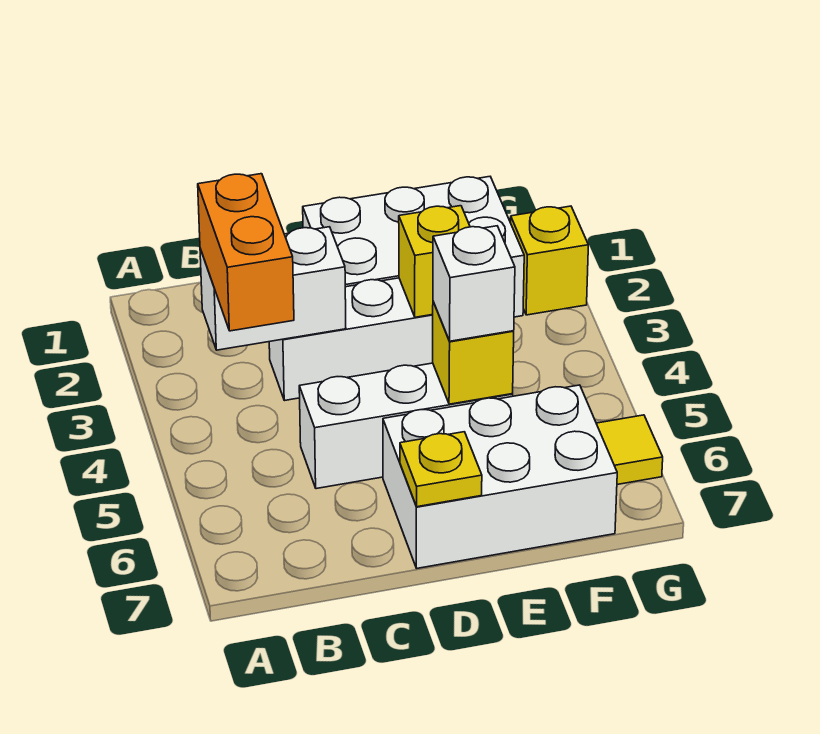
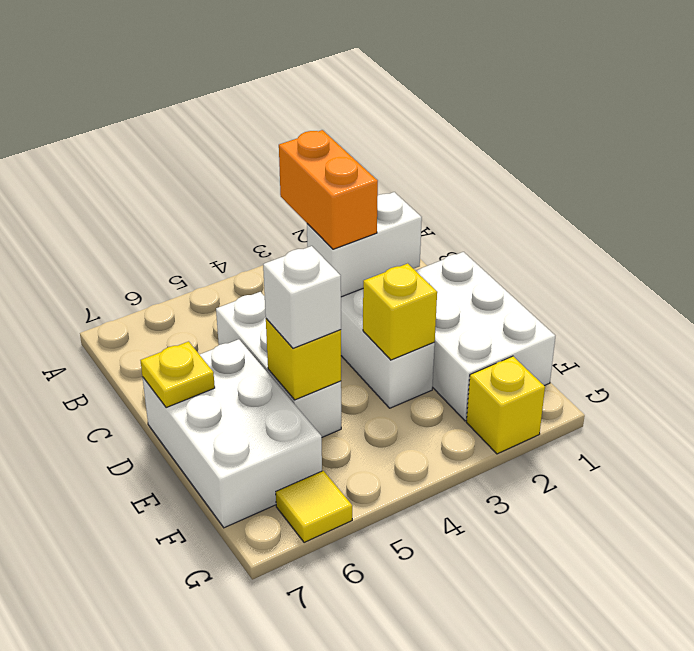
white brick B3:C3 level 2 -> white brick C2:C3 level 2
orange brick B3:B4 level 3 -> orange brick B3:C3 level 3

